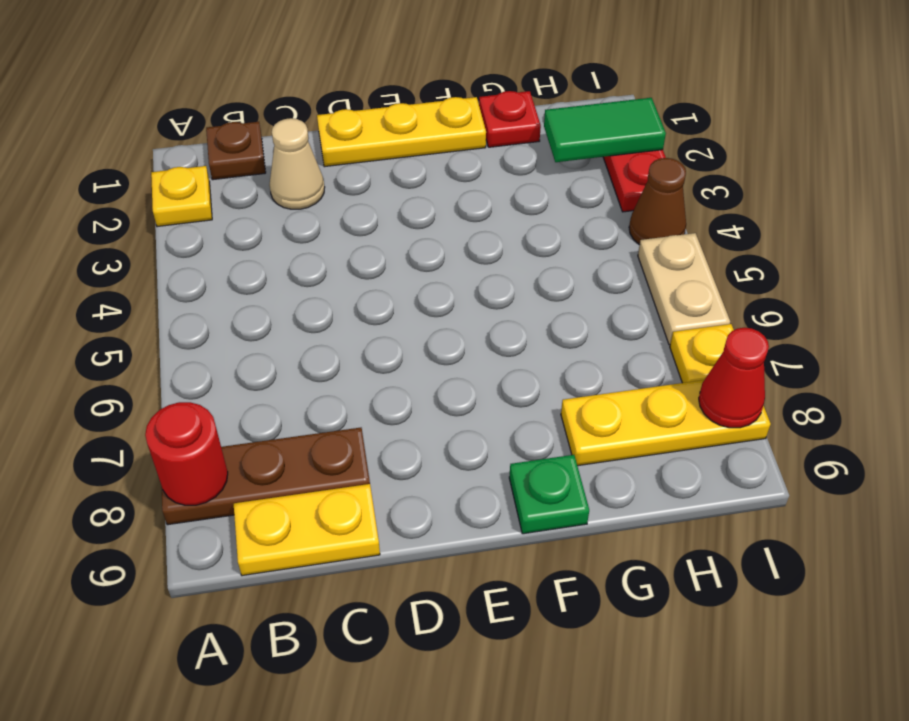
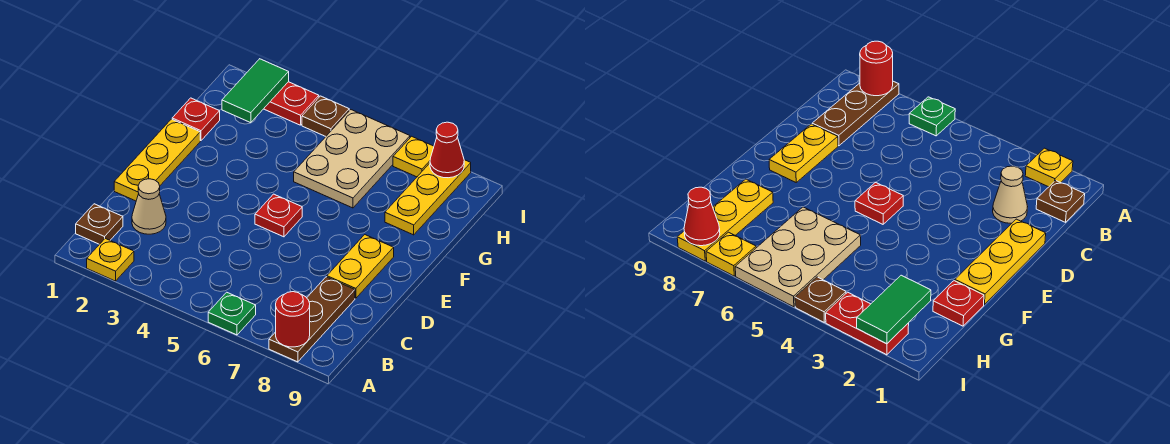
yellow plate B9:C9 level 1 -> yellow plate D8:E8 level 1
none -> red plate E5 level 1
green plate F9 level 1 -> green plate A6 level 1
brown cone I4 level 1 -> brown plate I4 level 1
tan plate I5:I6 level 1 -> tan plate G5:I6 level 1

